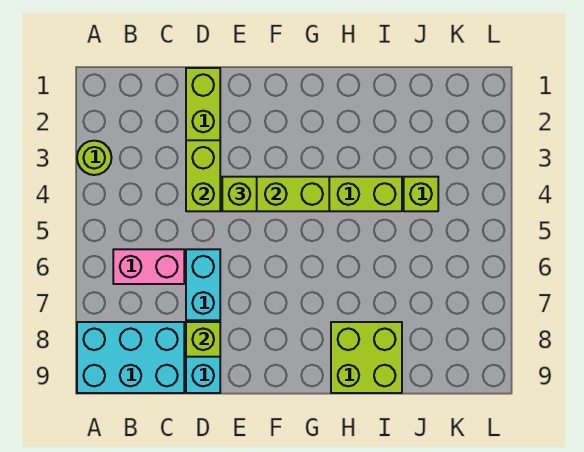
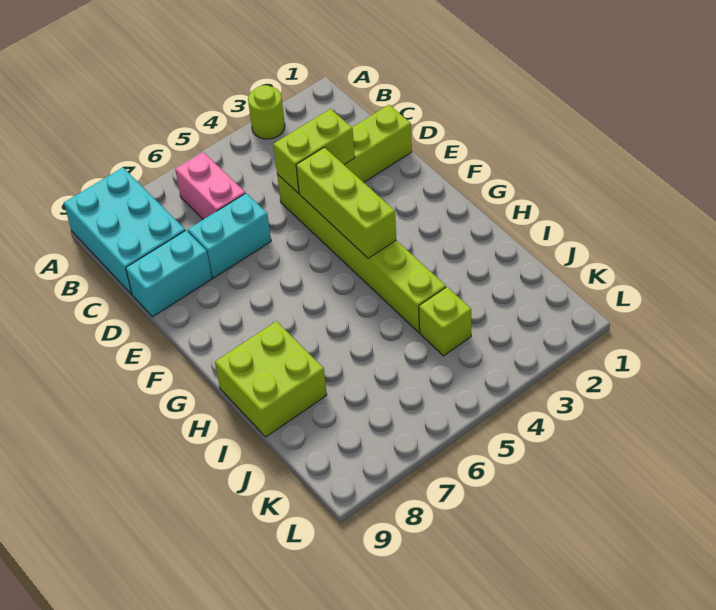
lime brick D8 level 2 -> none
lime brick E4 level 3 -> none

